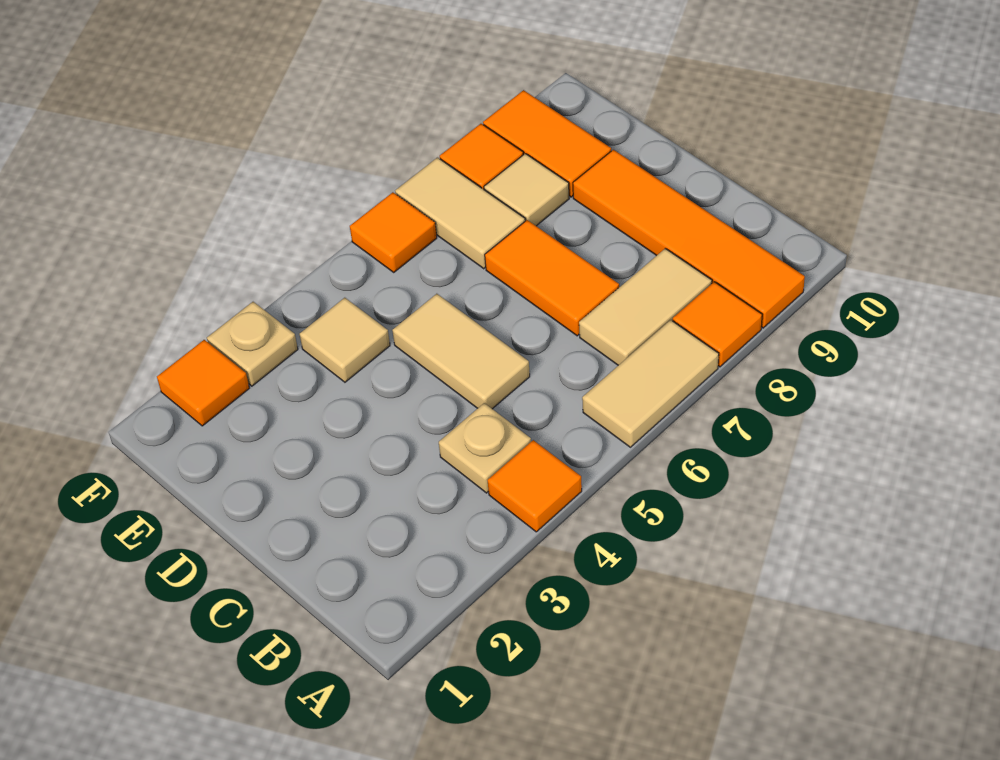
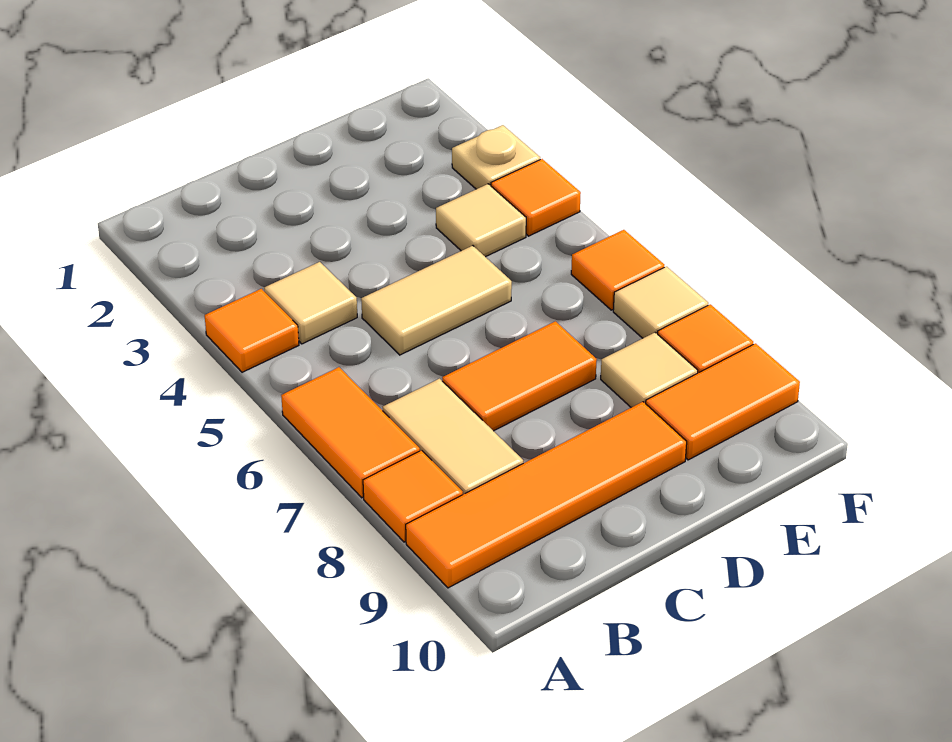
tan tile A6:A7 level 1 -> orange tile A6:A7 level 1
tan plate B4 level 1 -> tan tile B4 level 1
tan tile E7:F7 level 1 -> tan tile F7 level 1
orange tile F2 level 1 -> orange tile F4 level 1

